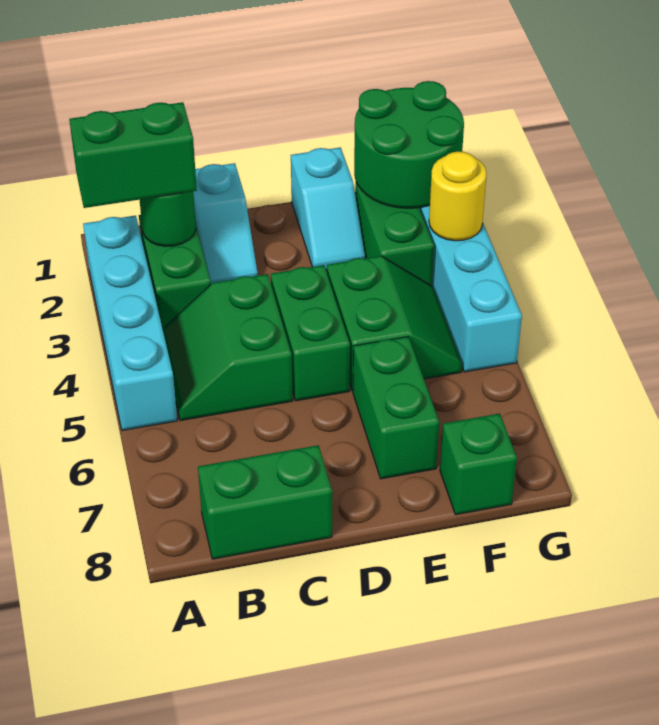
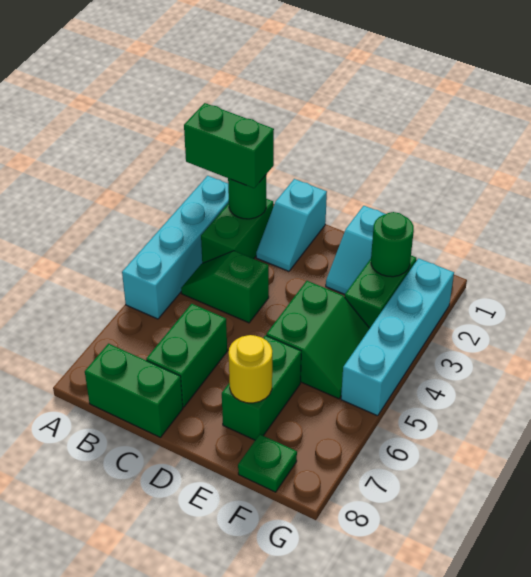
green slope B4:C5 level 1 top C -> green slope B4:C4 level 1 top C
green brick D4:D5 level 1 -> green brick C6:C7 level 1
green round brick F1:G2 level 2 -> green round brick F2 level 2
green brick F8 level 1 -> green plate F8 level 1
yellow round brick G3 level 2 -> yellow round brick E7 level 2

